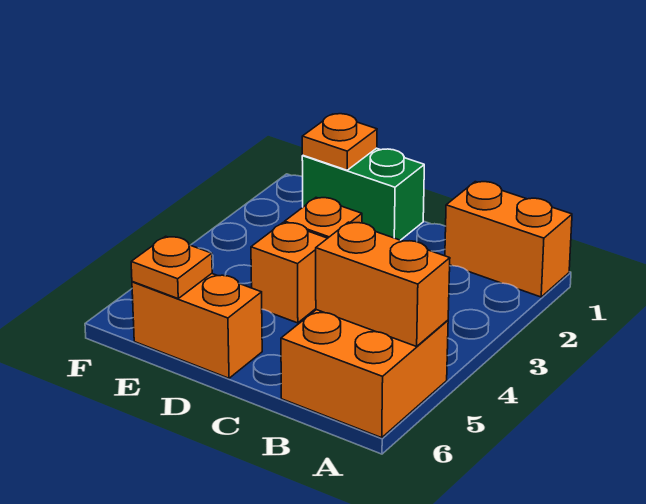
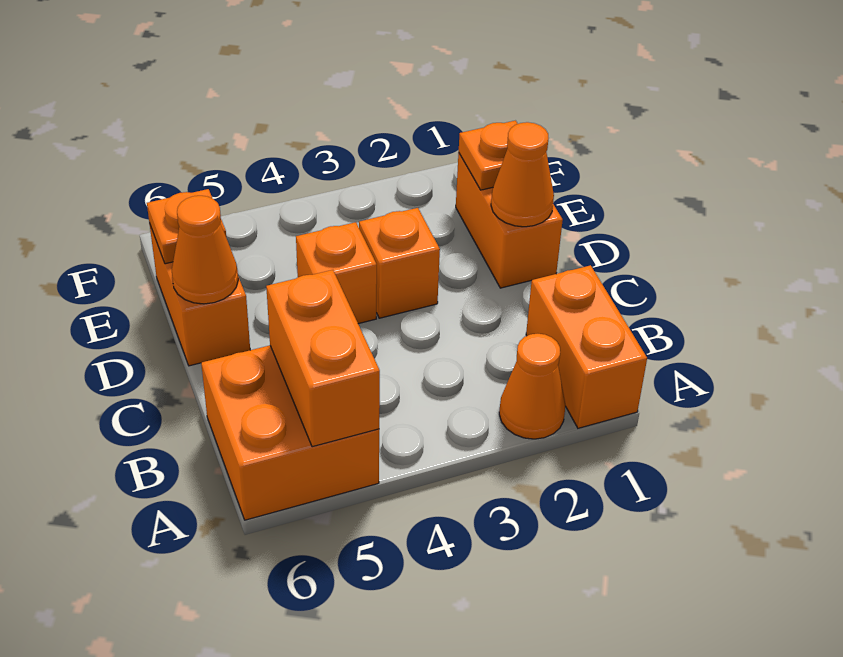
none -> orange cone A2 level 1
green brick D1:E1 level 1 -> orange brick D1:E1 level 1
none -> orange cone D1 level 2
none -> orange cone D6 level 2

